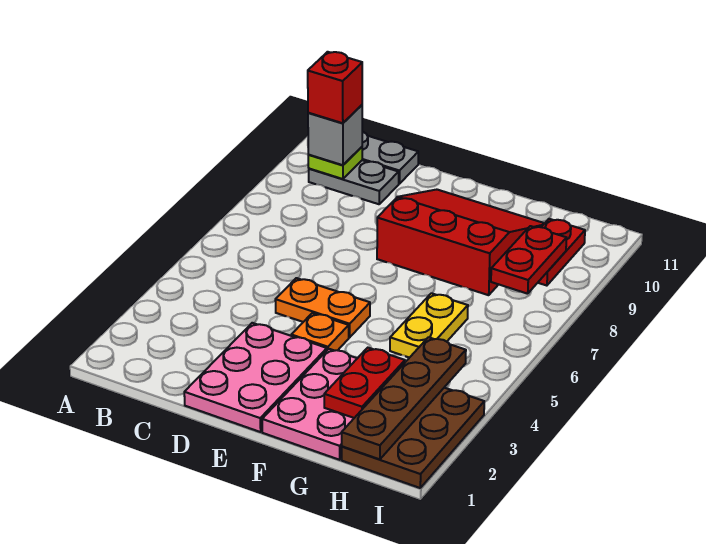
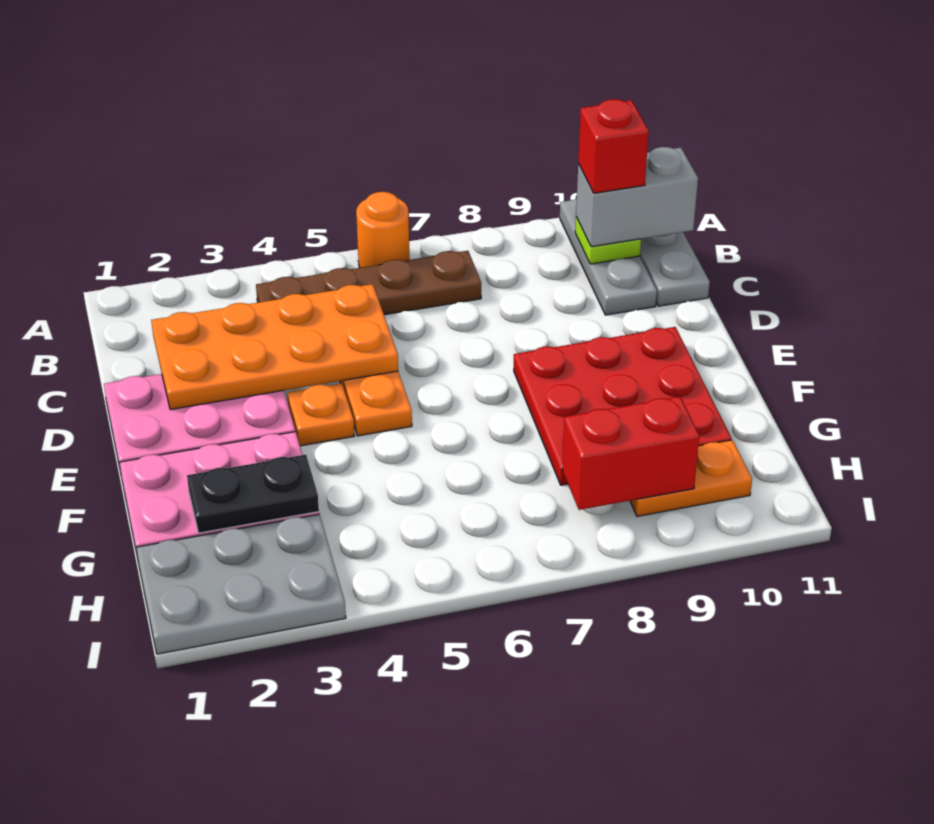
none -> orange round brick A6 level 1
grey plate B10:C10 level 1 -> grey plate A10:C10 level 1
grey brick B10 level 3 -> grey brick B10:B11 level 3
none -> orange plate C2:D5 level 2
red slope E8:G10 level 1 top 8 -> red plate E8:G10 level 1
red plate G2:G3 level 2 -> black plate G2:G3 level 2
yellow plate G5:G6 level 1 -> none
brown plate H1:I3 level 1 -> grey plate H1:I3 level 1
brown plate H1:H4 level 2 -> brown plate B4:B7 level 1
red plate H8:H9 level 2 -> red brick H8:H9 level 2
red plate H9:H10 level 1 -> orange plate H9:H10 level 1

